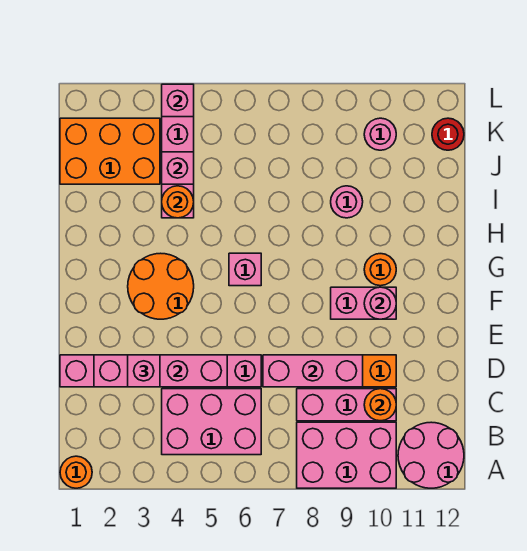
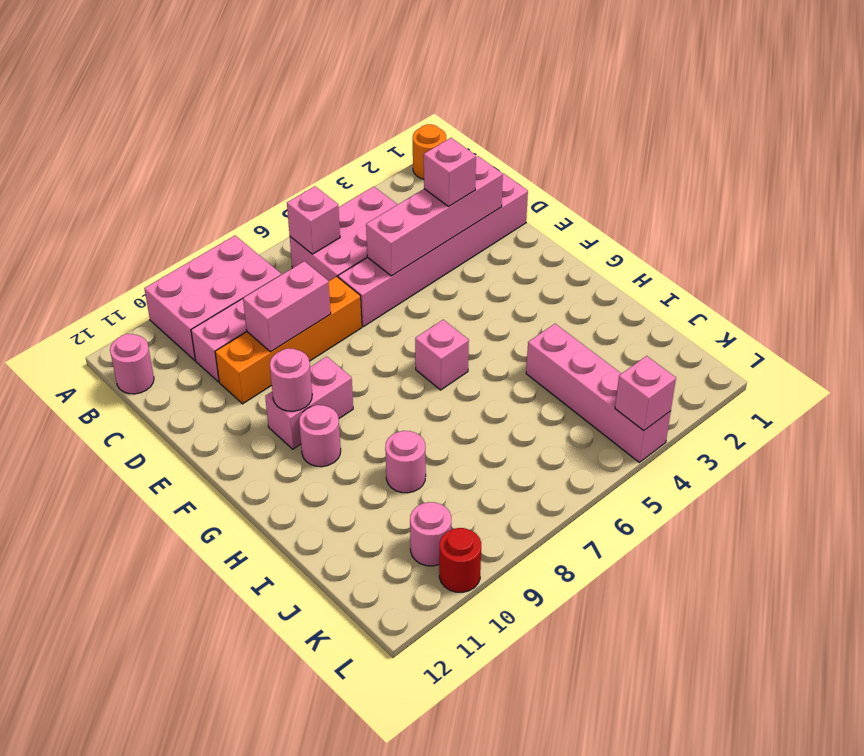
pink round brick A11:B12 level 1 -> pink round brick B12 level 1
orange round brick C10 level 2 -> none
pink brick D7:D9 level 2 -> pink brick D8:D9 level 2
orange round brick F3:G4 level 1 -> none
orange round brick G10 level 1 -> pink round brick G10 level 1
orange round brick I4 level 2 -> none
orange brick J1:K3 level 1 -> none
pink brick J4 level 2 -> pink brick B6 level 2
red round brick K12 level 1 -> red round brick L10 level 1

